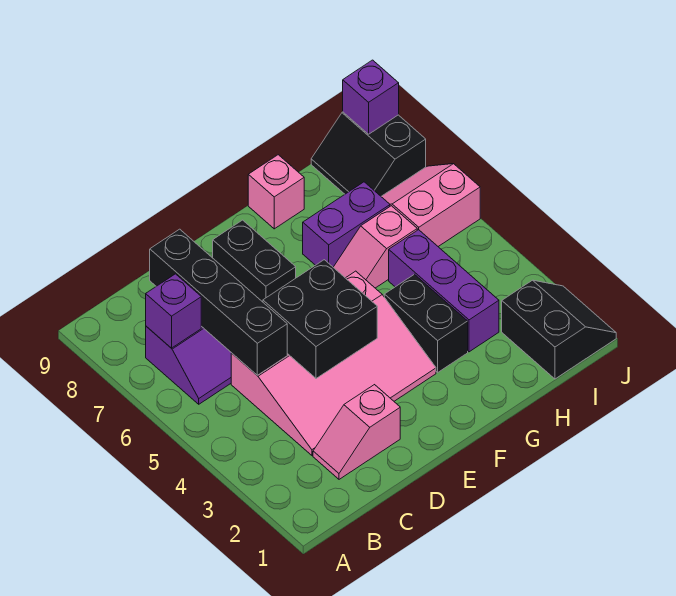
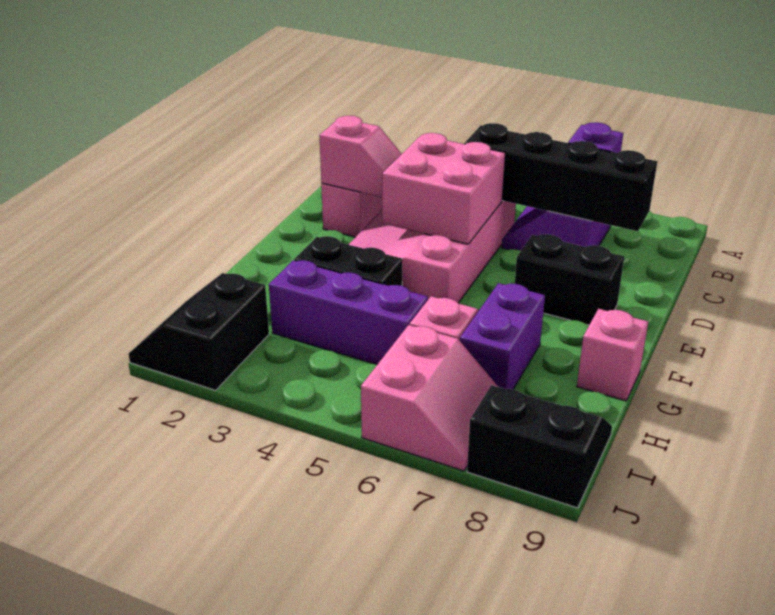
none -> pink slope D2:D3 level 2 top 2
black brick D4:E5 level 2 -> pink brick D4:E5 level 2
black slope I1:J2 level 1 top I -> black slope I1:J2 level 1 top 2
purple brick J9 level 2 -> none

